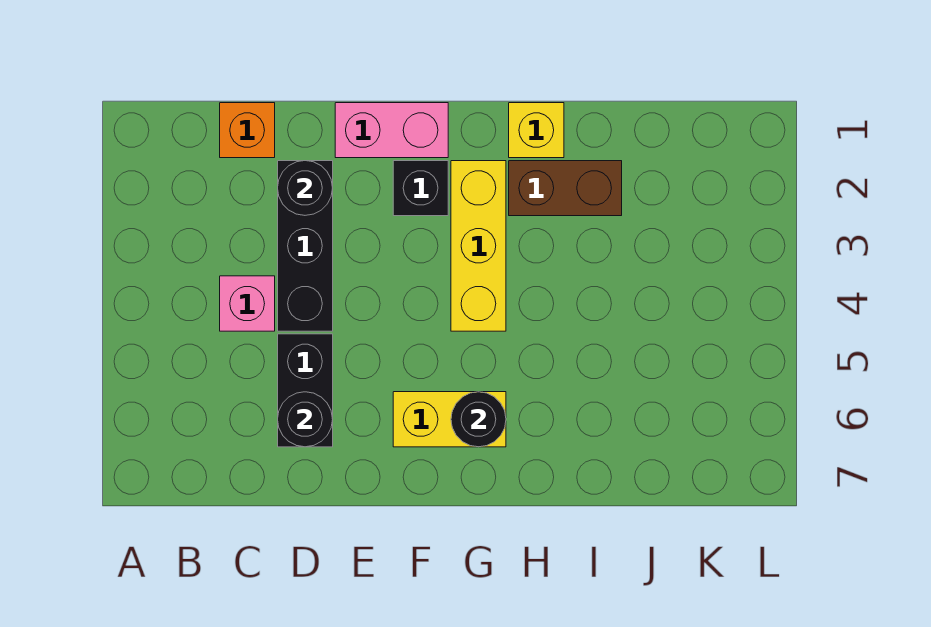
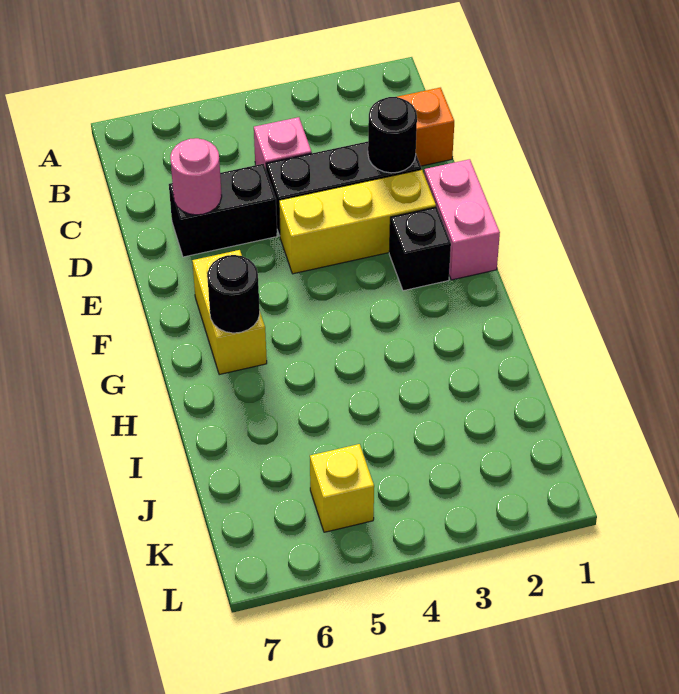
black round brick D6 level 2 -> pink round brick D6 level 2
yellow brick G2:G4 level 1 -> yellow brick E2:E4 level 1
yellow brick H1 level 1 -> yellow brick K5 level 1
brown brick H2:I2 level 1 -> none

